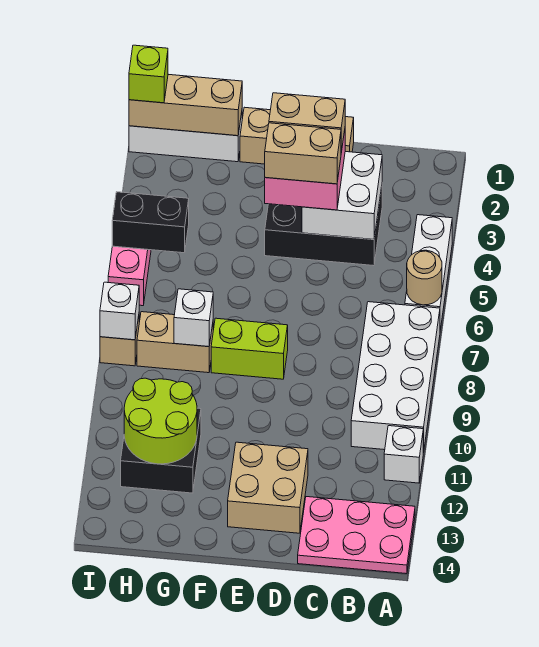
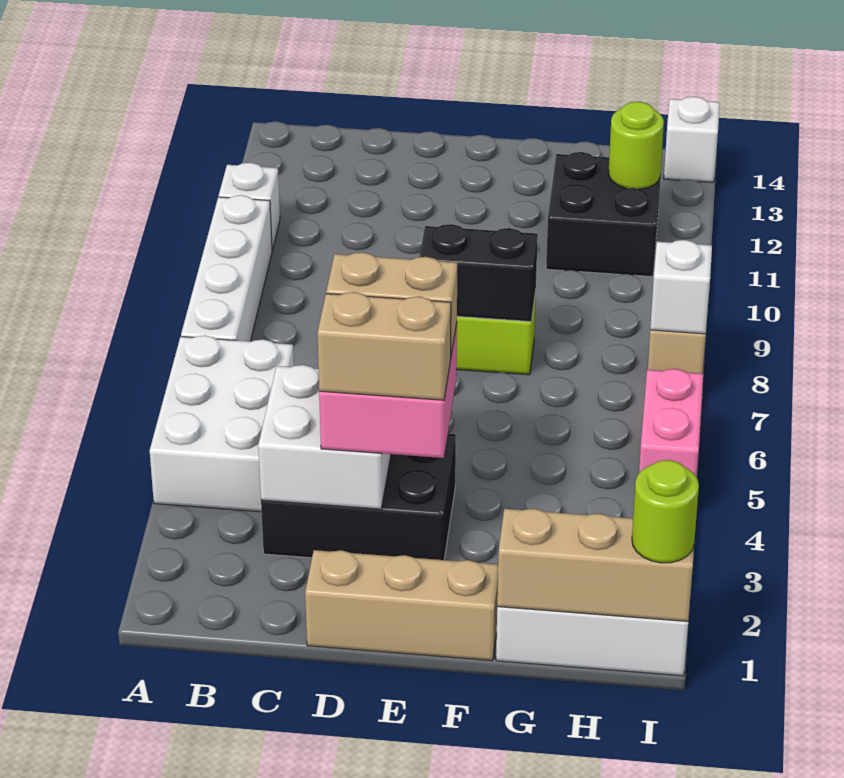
white brick A4:A6 level 1 -> white brick A4:B6 level 1
tan round brick A6 level 2 -> none
white brick A7:B10 level 1 -> white brick A7:A10 level 1
pink plate A13:C14 level 1 -> none
tan brick D12:E13 level 1 -> none
tan brick G8:H8 level 1 -> none
white brick G8 level 2 -> white brick I14 level 1
lime round brick G11:H12 level 2 -> lime round brick H12 level 2
black brick H5:I5 level 2 -> black brick E8:F8 level 2
lime brick I1 level 3 -> lime round brick I1 level 3

